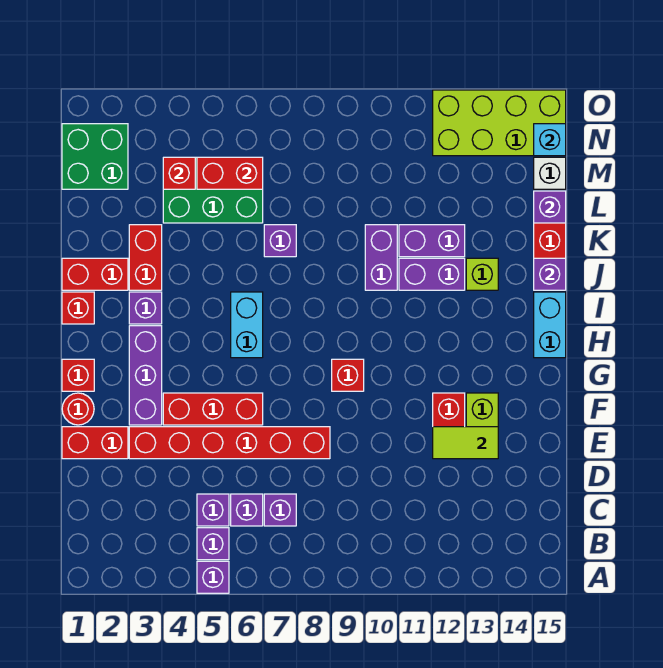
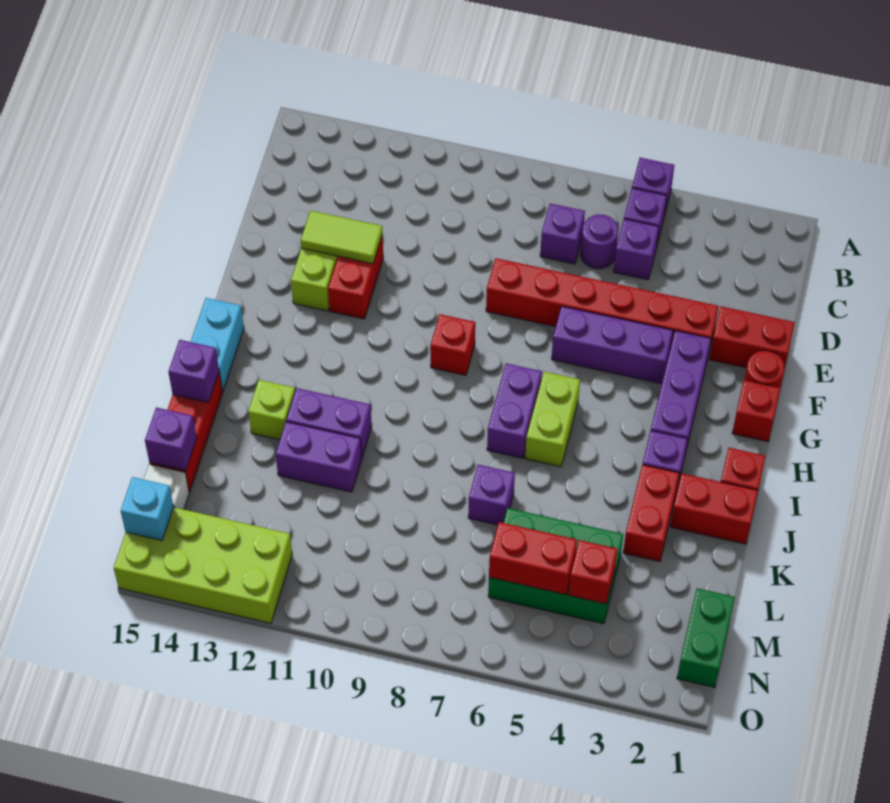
purple brick C6 level 1 -> purple round brick C6 level 1
red brick F4:F6 level 1 -> purple brick F4:F6 level 1
cyan brick H6:I6 level 1 -> lime brick H6:I6 level 1
purple brick J10:K10 level 1 -> purple brick H7:I7 level 1
green brick M1:N2 level 1 -> green brick M1:N1 level 1

